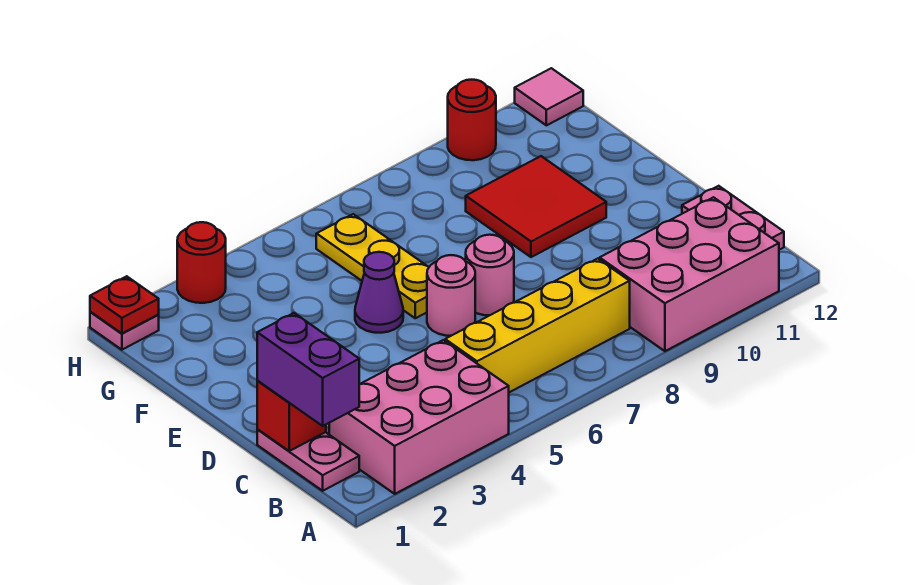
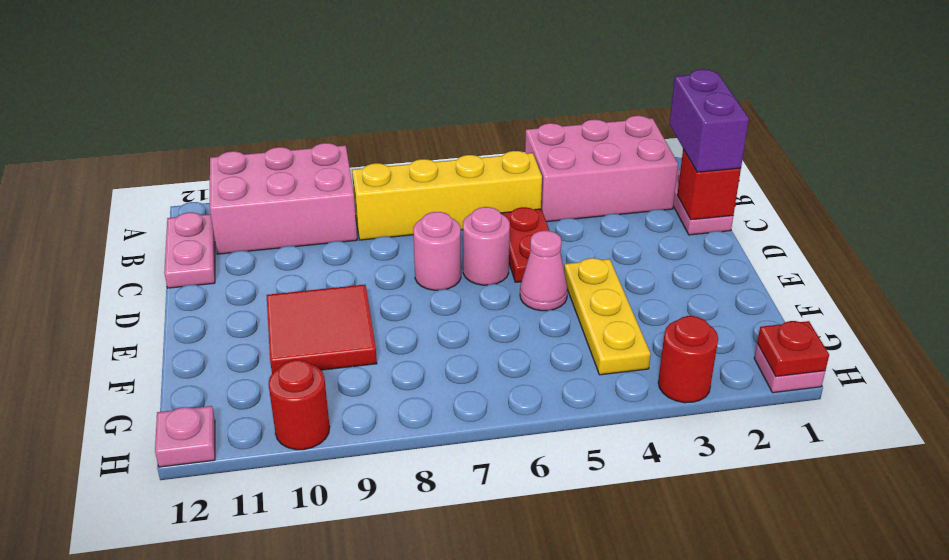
none -> red plate C5:D5 level 1
purple cone E5 level 1 -> pink cone E5 level 1
yellow plate E6:G6 level 1 -> yellow plate E4:G4 level 1
pink tile H12 level 1 -> pink plate H12 level 1

